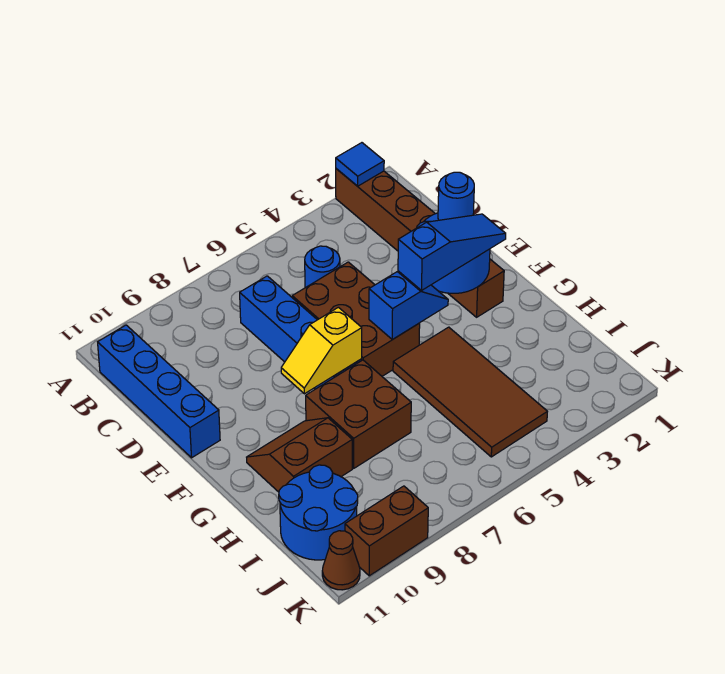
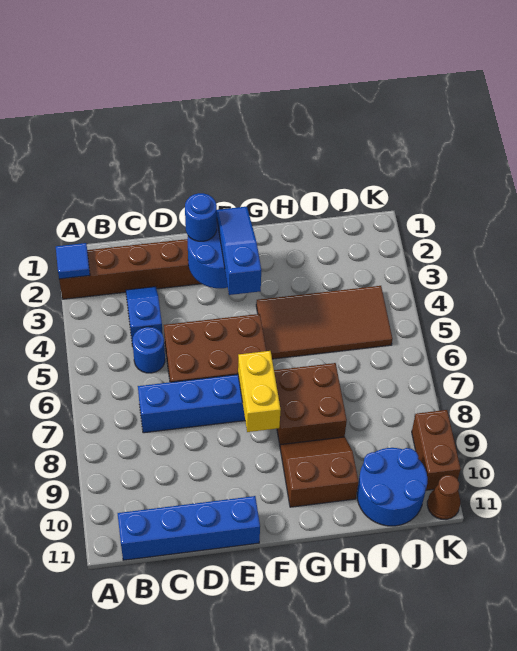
blue slope F4:F5 level 2 top 5 -> blue slope C3:C4 level 1 top 4
yellow slope F7:F8 level 2 top 7 -> yellow brick F7:F8 level 2
brown slope G9:H10 level 1 top H -> brown slope G9:H10 level 1 top 10

